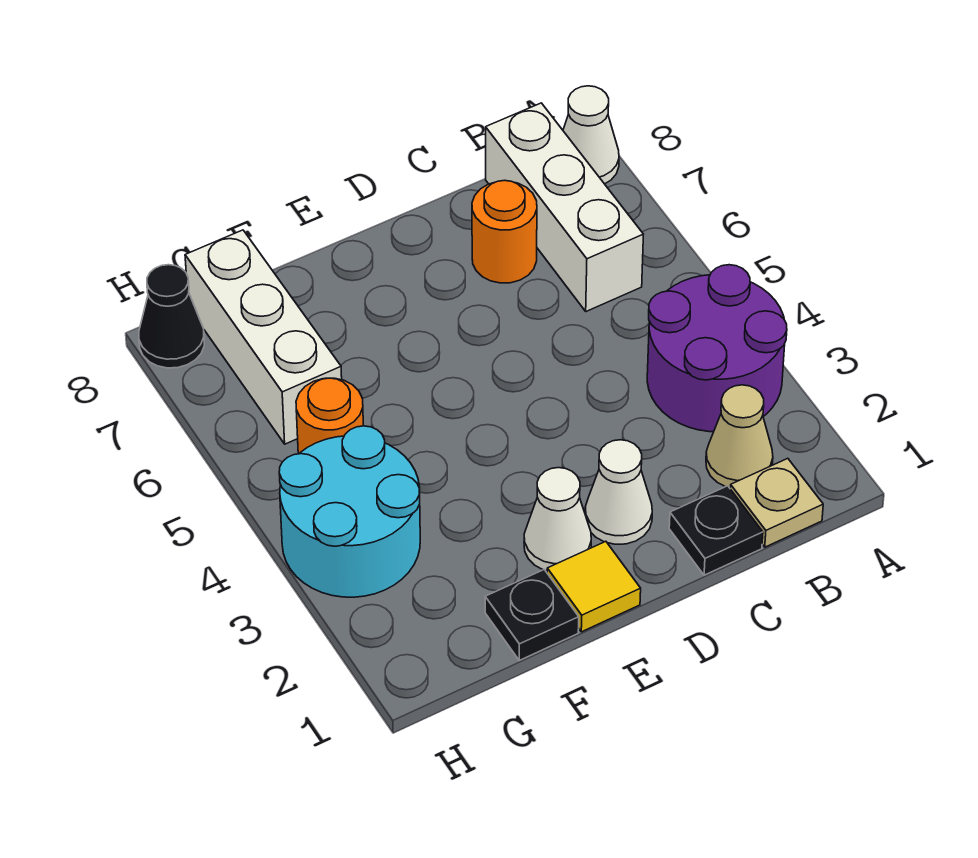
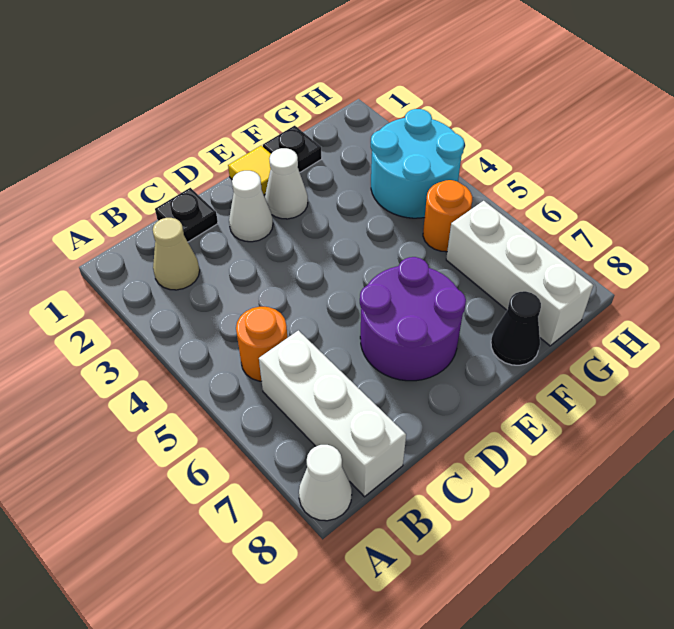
purple round brick A3:B4 level 1 -> purple round brick D6:E7 level 1
tan plate B1 level 1 -> none
orange round brick C7 level 1 -> orange round brick B5 level 1
black cone H8 level 1 -> black cone F8 level 1

